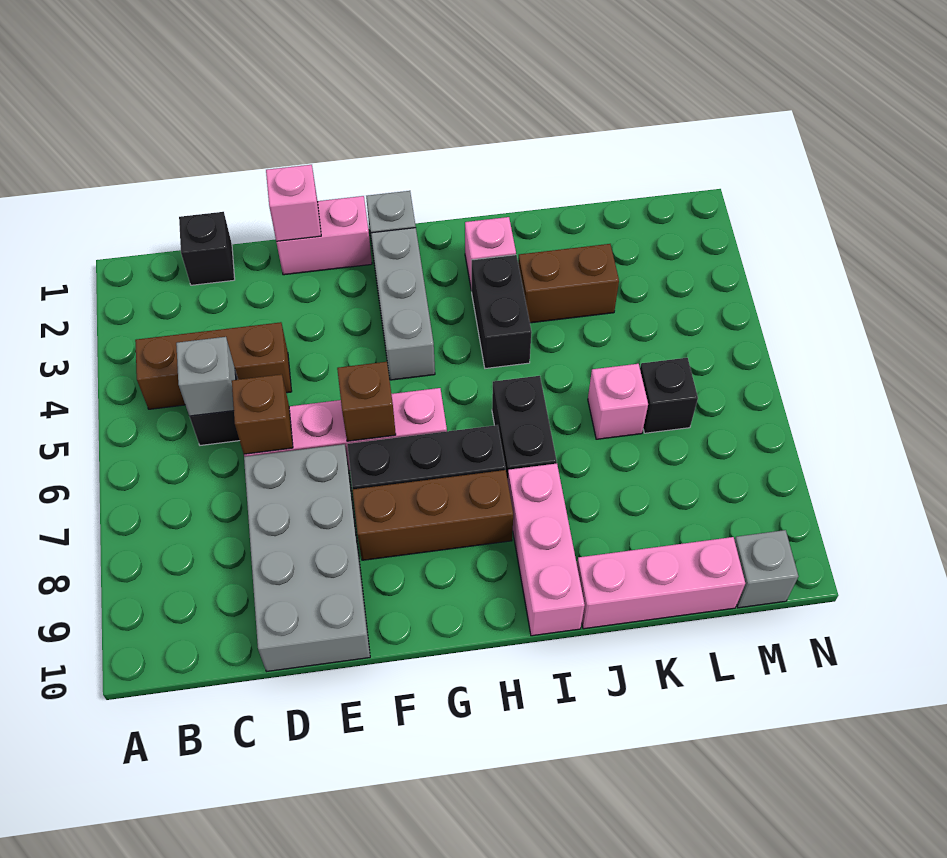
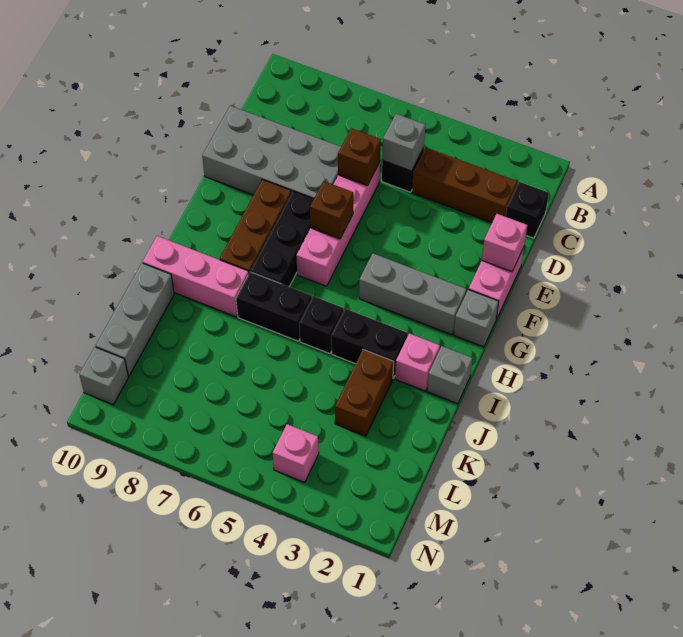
brown brick B4:D4 level 1 -> brown brick C2:C4 level 1
none -> grey brick I1 level 1
pink brick J10:L10 level 1 -> grey brick J10:L10 level 1
pink brick K6 level 1 -> pink brick M4 level 1
black brick L6 level 1 -> black brick I5 level 1

